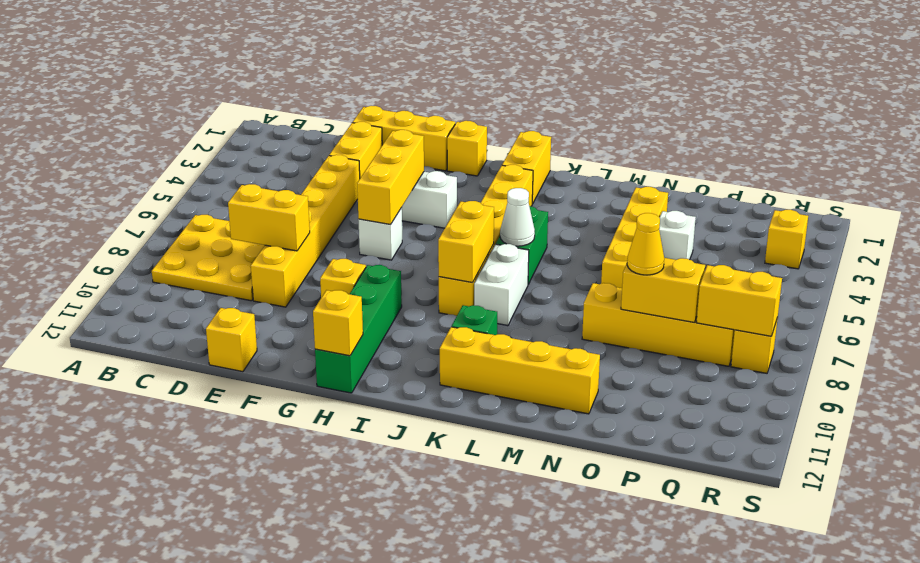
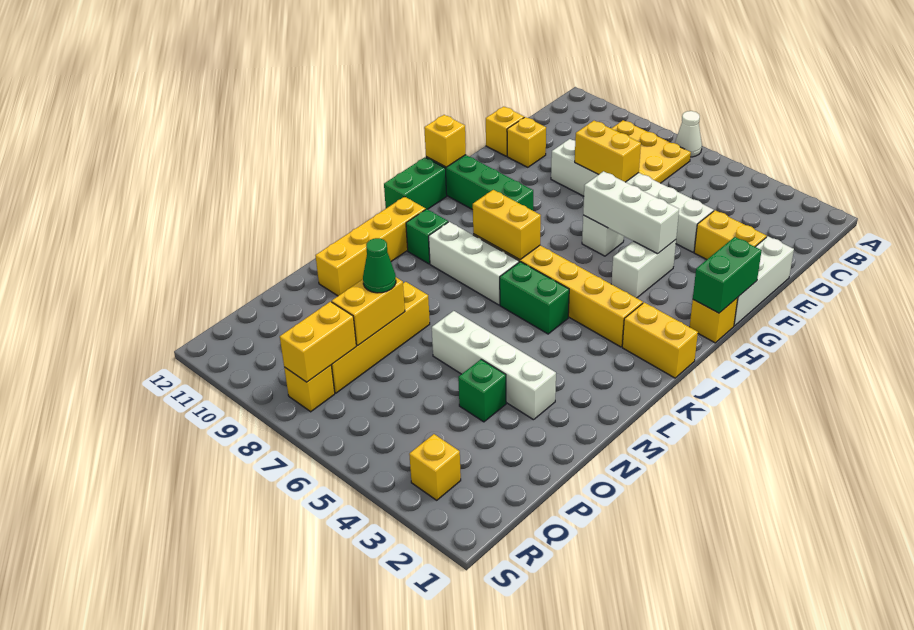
yellow brick D8:E8 level 2 -> yellow brick E7:E8 level 2
yellow brick E1:G1 level 1 -> white brick E1:G1 level 1
yellow brick E4:E9 level 1 -> white brick E4:E9 level 1
none -> green brick G1:H1 level 2
yellow brick G4:G6 level 2 -> white brick G4:G6 level 2
yellow brick G9 level 1 -> yellow brick E11 level 1
none -> green brick I12:J12 level 1
white cone K6 level 2 -> white cone A7 level 1
white brick K7:K8 level 1 -> white brick K7:K9 level 1
yellow brick N3:N6 level 1 -> white brick N3:N6 level 1
white brick O4 level 1 -> green brick O4 level 1
yellow cone O8 level 3 -> green cone O8 level 3

